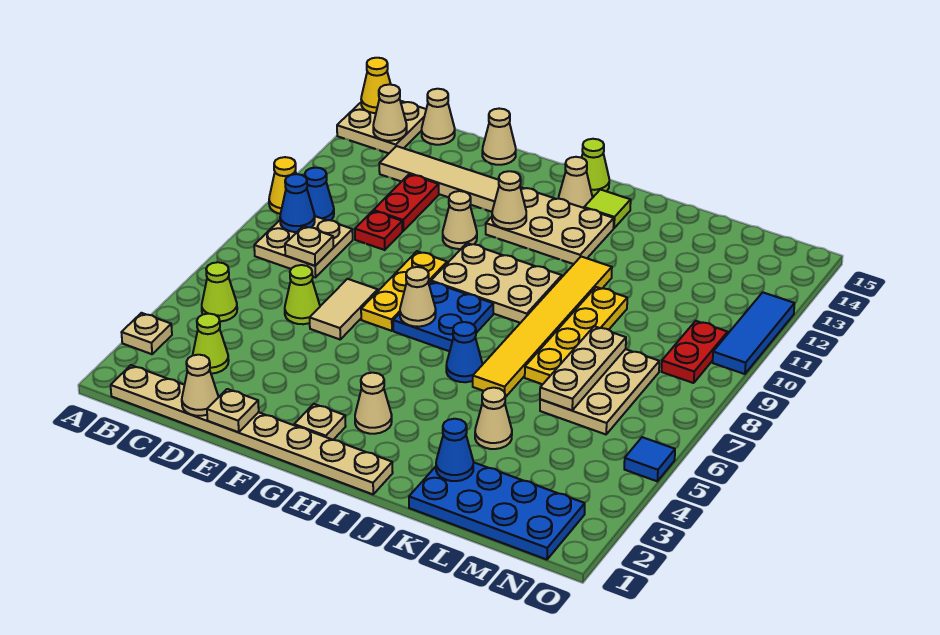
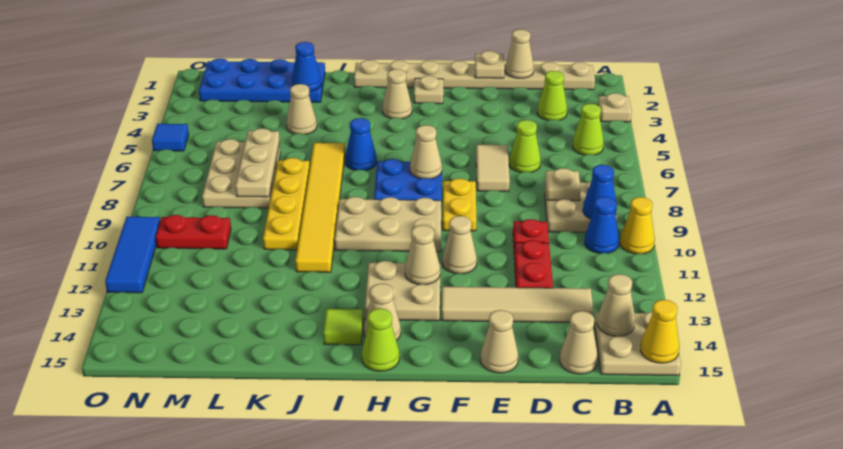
yellow plate F7:F9 level 1 -> yellow plate F8:F9 level 1
tan plate G12:I13 level 1 -> tan plate G12:H13 level 1
red plate N9:N10 level 1 -> red plate M10:N10 level 1

